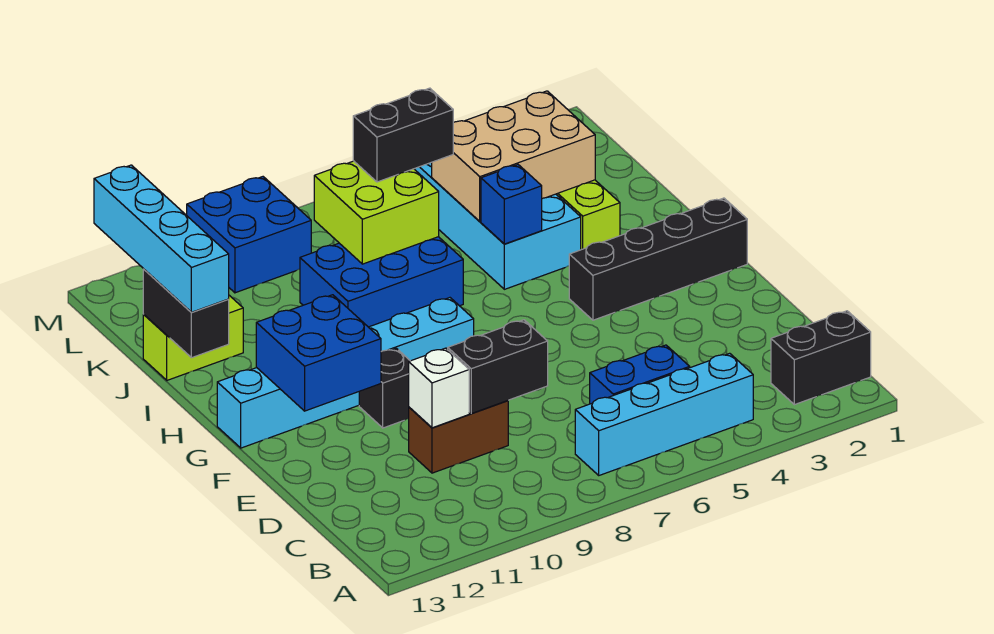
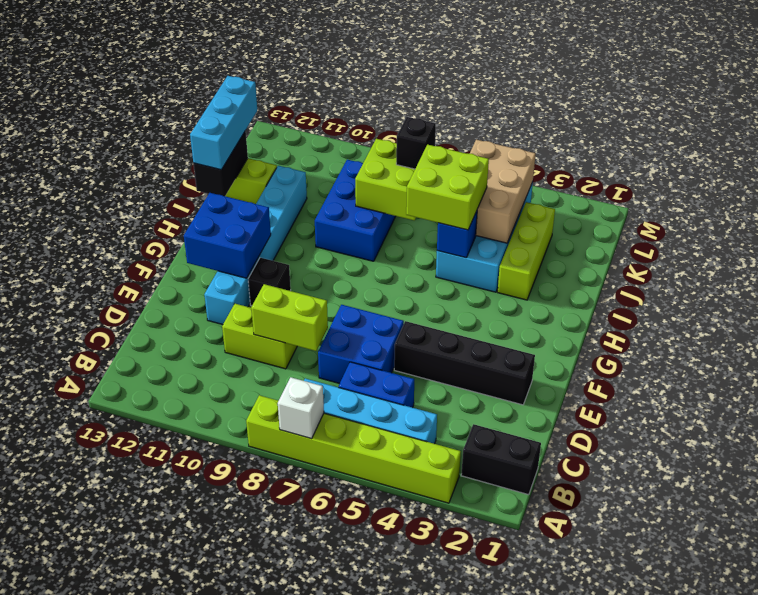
none -> lime brick A3:A8 level 1
black brick D8:D9 level 2 -> lime brick D8:D9 level 2
brown brick D9:D10 level 1 -> lime brick D9:D10 level 1
white brick D10 level 2 -> white brick A7 level 2
black brick G1:G4 level 1 -> black brick E2:E5 level 1
cyan brick G8:G13 level 1 -> cyan brick E11:J11 level 1
none -> lime brick I5:J6 level 3
blue brick I7:J9 level 1 -> blue brick I8:K9 level 1
cyan brick I13:L13 level 3 -> cyan brick I13:K13 level 3
tan brick J3:K5 level 2 -> tan brick J4:L5 level 2
black brick K6:K7 level 3 -> black brick K7 level 3
blue brick L9:M10 level 1 -> blue brick D6:E7 level 1

